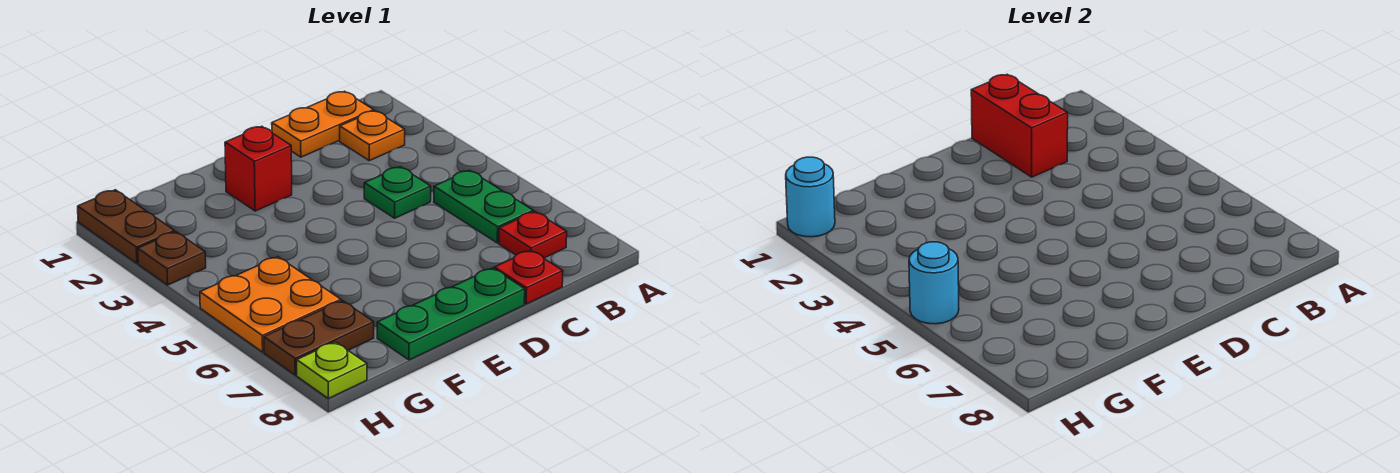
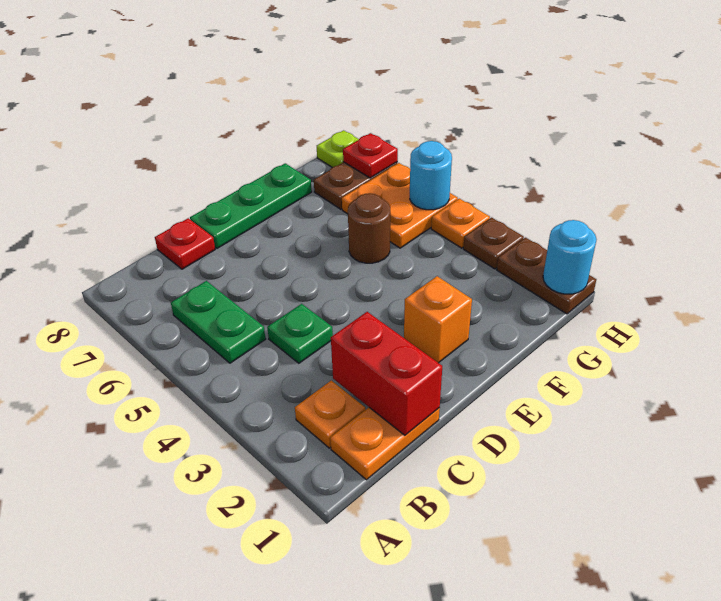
red plate B7 level 1 -> red plate H7 level 2
red brick E2 level 1 -> orange brick E2 level 1
none -> brown round brick F5 level 1
none -> orange plate H4 level 1

